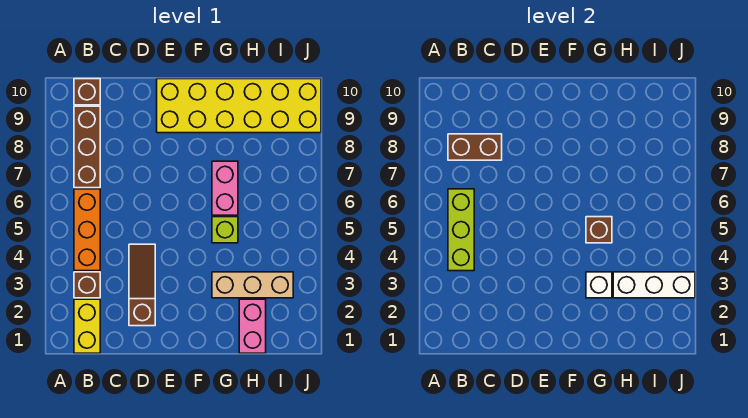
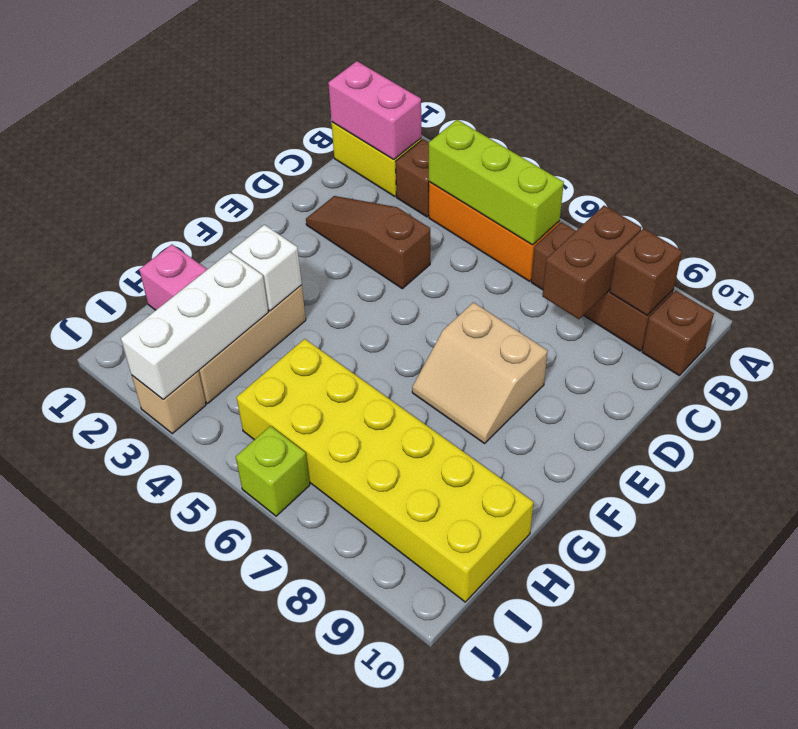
brown slope D2:D4 level 1 top 2 -> brown slope D2:D4 level 1 top 4
none -> tan slope E7:F8 level 1 top E
yellow brick E9:J10 level 1 -> yellow brick H5:I10 level 1
lime brick G5 level 1 -> lime brick J6 level 1
brown brick G5 level 2 -> brown brick B9 level 2
pink brick G6:G7 level 1 -> pink brick B1:B2 level 2
none -> tan brick J3 level 1

